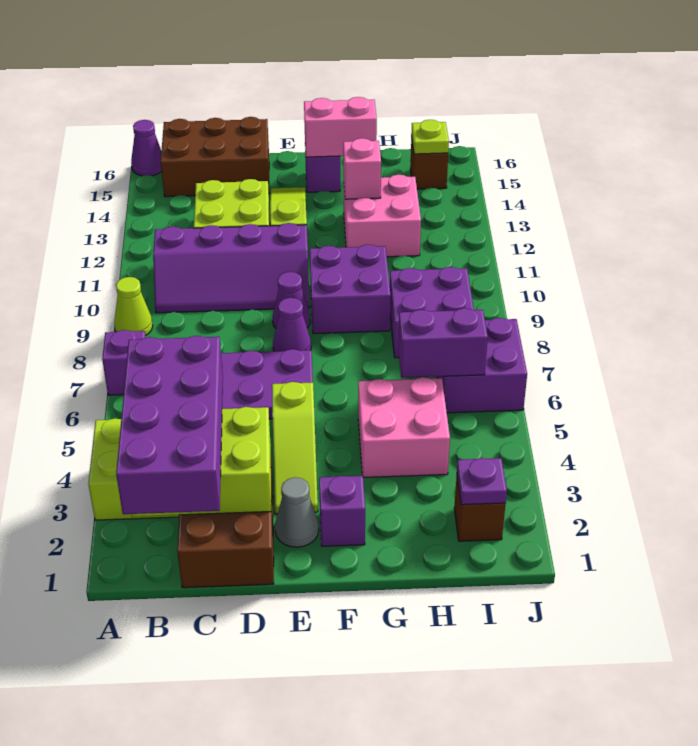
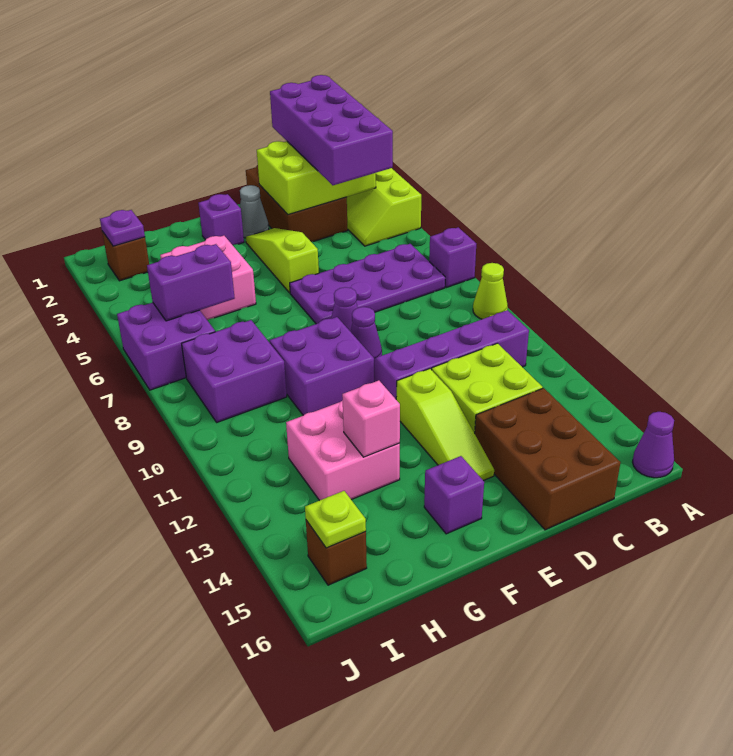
brown brick B15:D16 level 1 -> brown brick C14:D16 level 1
pink brick F15:G15 level 2 -> none

